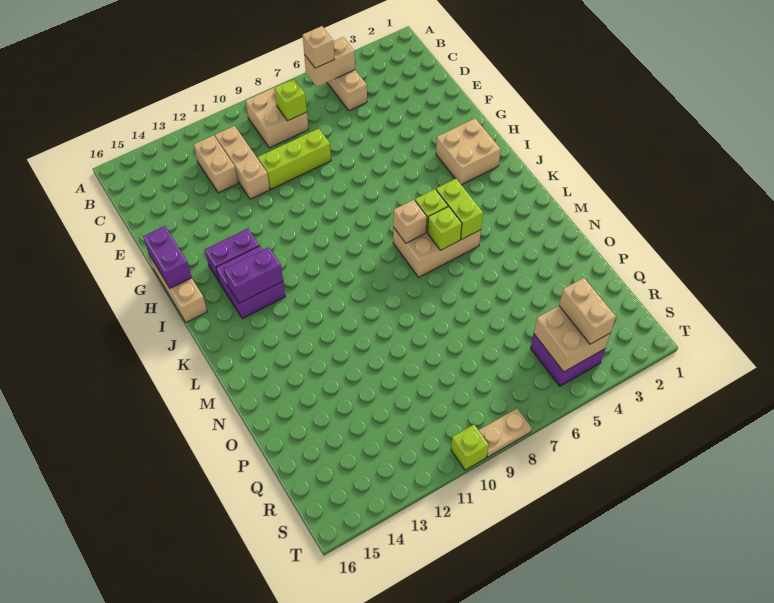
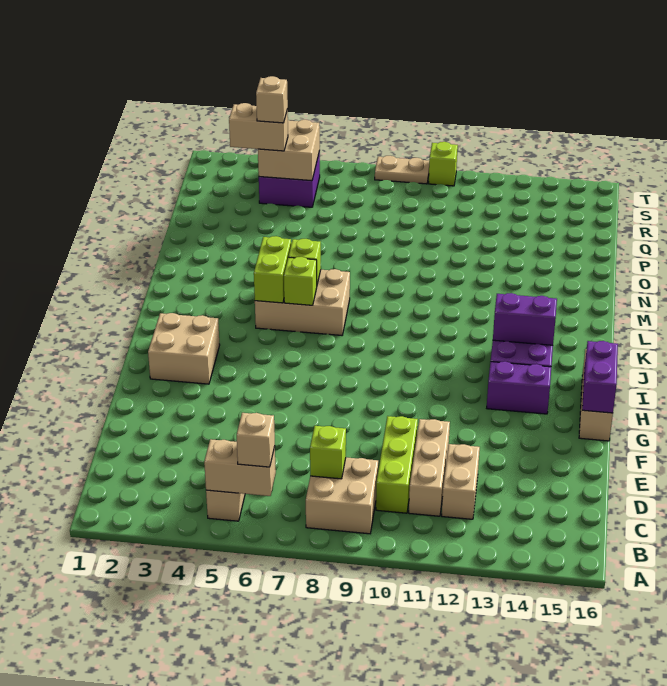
lime brick E8:E10 level 1 -> lime brick C10:E10 level 1
tan brick K7 level 2 -> tan brick R4 level 4
tan brick R4:S4 level 3 -> tan brick R3:R4 level 3

